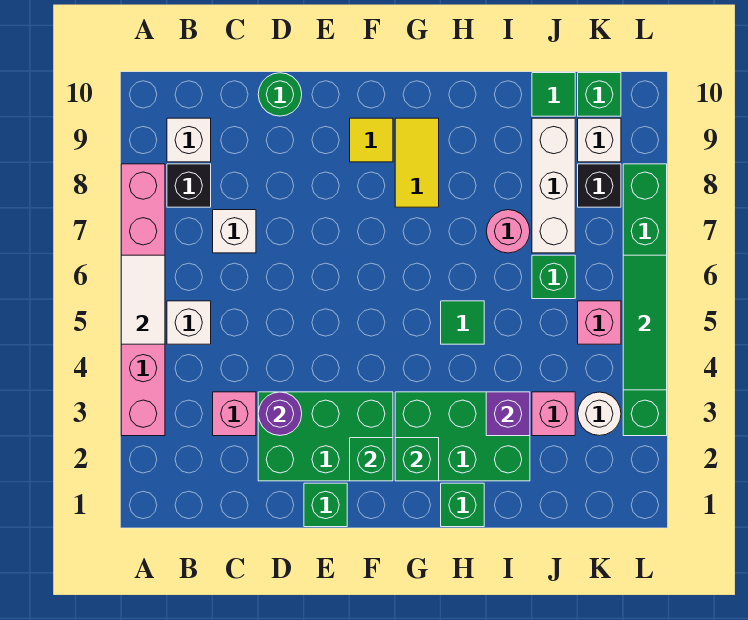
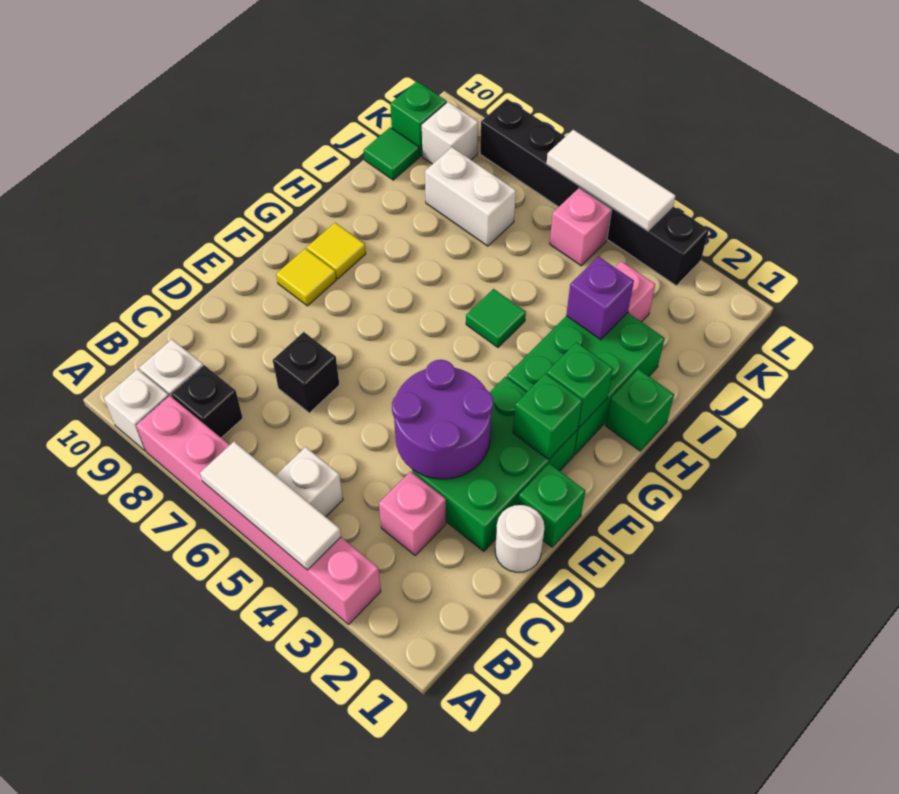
white tile A5:A6 level 2 -> white tile A4:A6 level 2
white brick C7 level 1 -> white brick A9 level 1
purple round brick D3 level 2 -> purple round brick D3:E4 level 2
green round brick D10 level 1 -> none
yellow tile G8:G9 level 1 -> yellow tile G9 level 1
pink round brick I7 level 1 -> none
green brick J6 level 1 -> none
white brick J7:J9 level 1 -> white brick J7:J8 level 1
white round brick K3 level 1 -> white round brick D1 level 1
black brick K8 level 1 -> black brick D7 level 1
green brick L3:L8 level 1 -> black brick L3:L8 level 1
green tile L4:L6 level 2 -> white tile L4:L6 level 2

